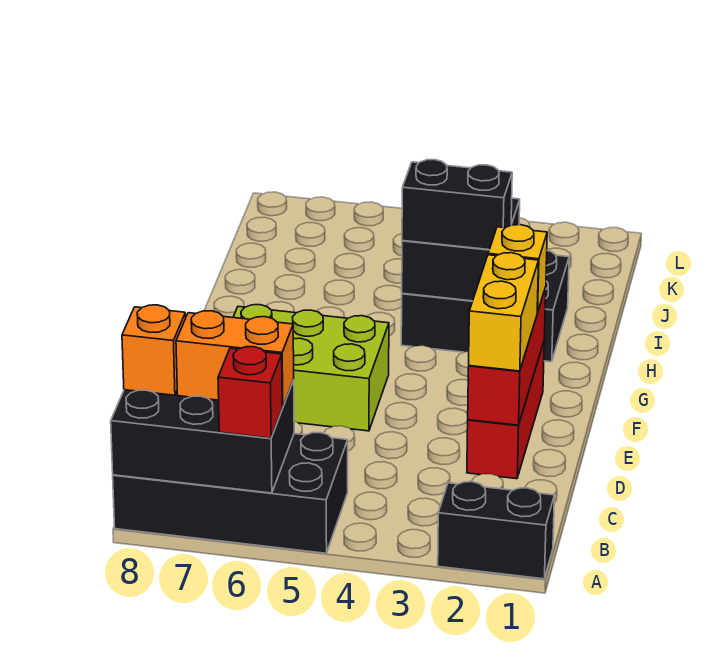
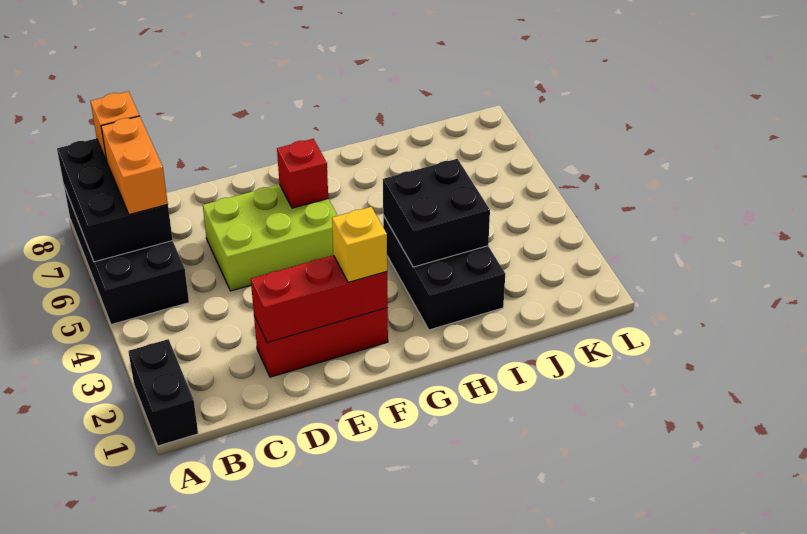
red brick A6 level 3 -> red brick F6 level 2
yellow brick D2:E2 level 3 -> none
lime brick E5:F7 level 1 -> lime brick D5:F6 level 1
black brick H3:H4 level 3 -> none

